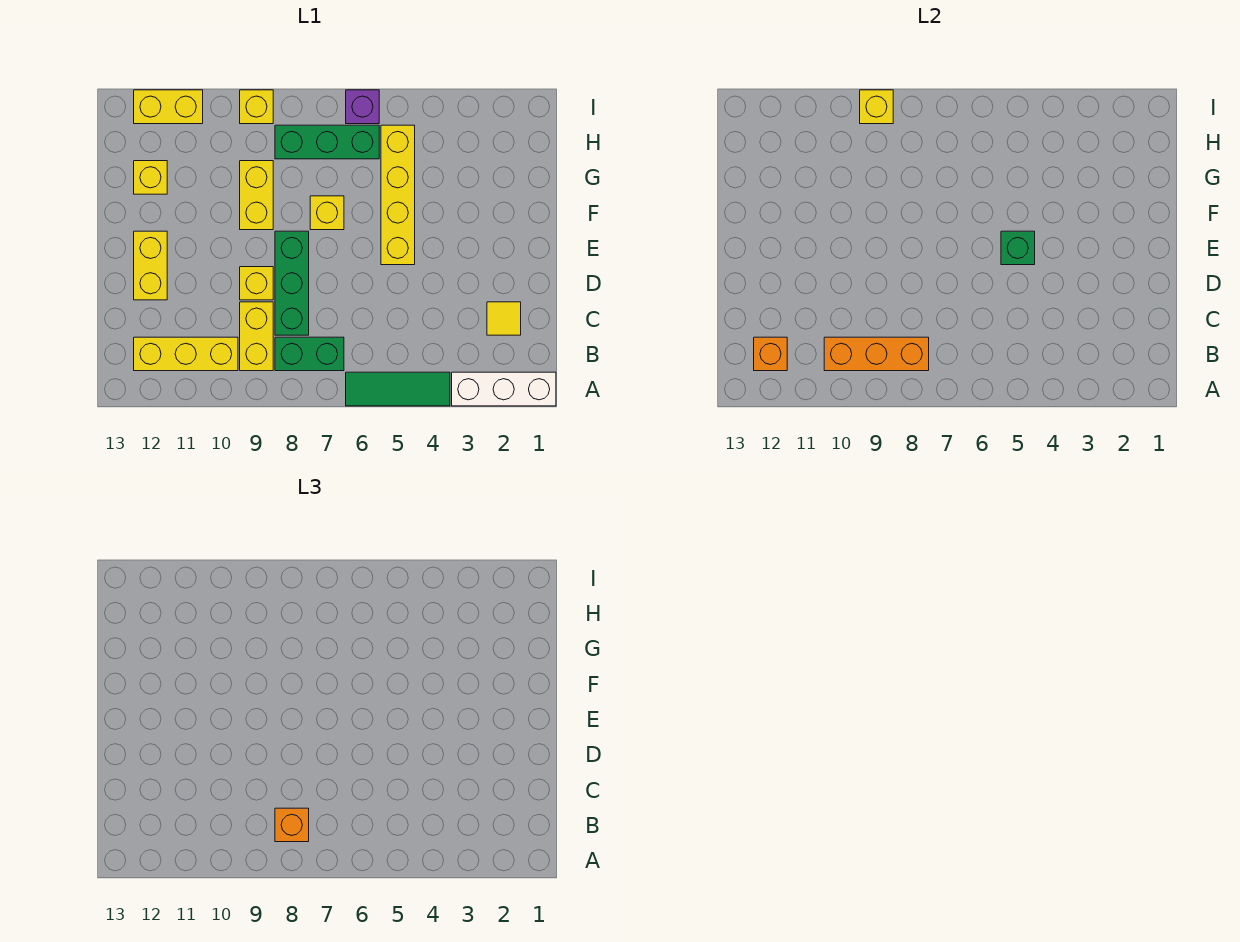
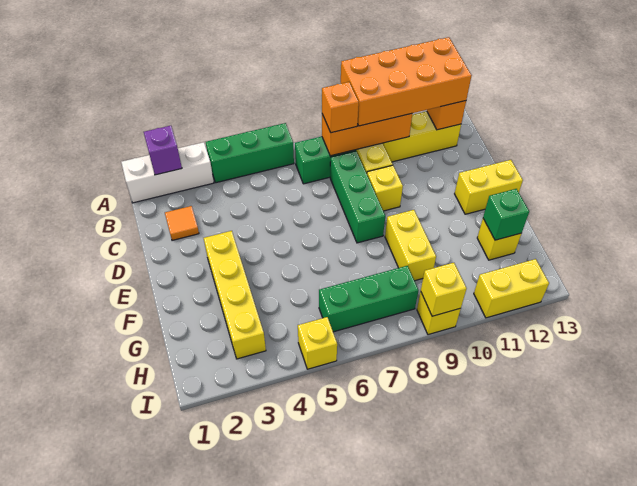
green tile A4:A6 level 1 -> green brick A4:A6 level 1
none -> orange brick A9:B12 level 3
yellow tile C2 level 1 -> orange tile C2 level 1
yellow brick D12:E12 level 1 -> yellow brick E12:E13 level 1
yellow brick E5:H5 level 1 -> yellow brick E3:H3 level 1
green brick E5 level 2 -> green brick G12 level 2
yellow brick F7 level 1 -> yellow brick I5 level 1
purple brick I6 level 1 -> purple brick A2 level 2

